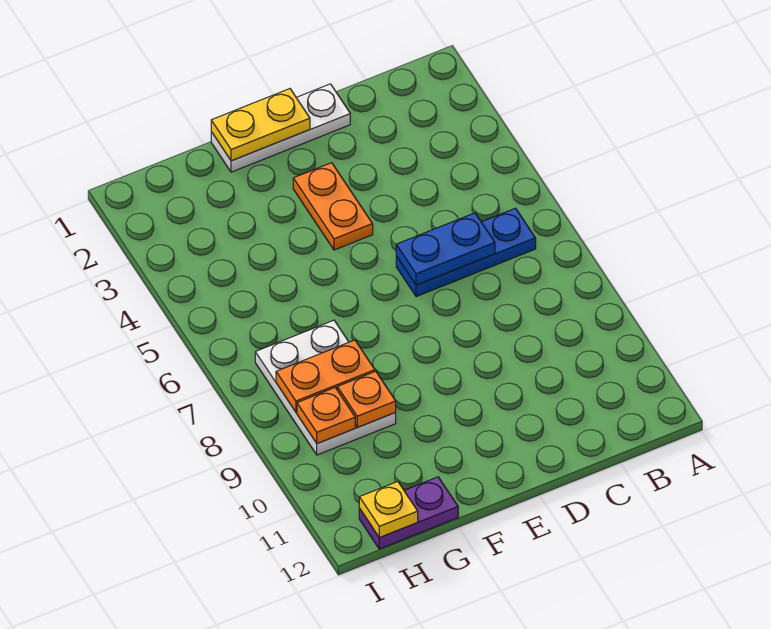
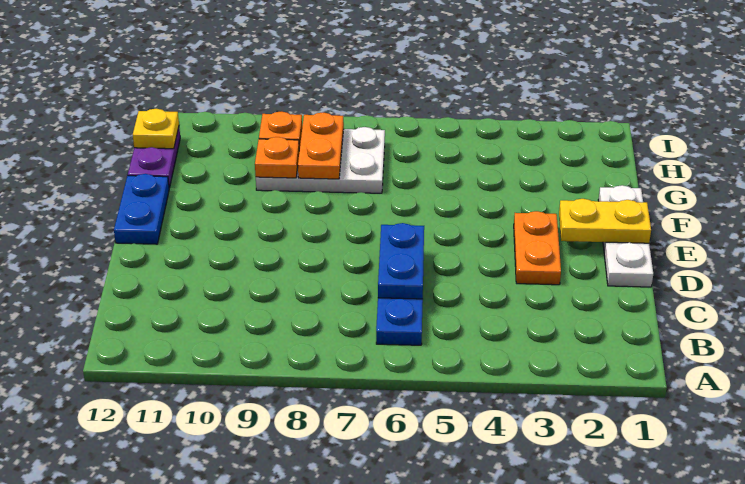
yellow plate E1:F1 level 2 -> yellow plate E1:E2 level 2
orange plate E3:E4 level 1 -> orange plate D3:E3 level 1
none -> blue plate E12:F12 level 1

